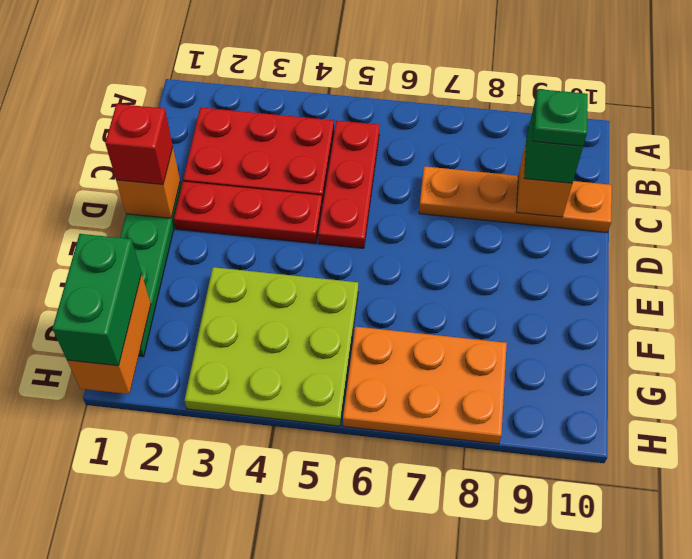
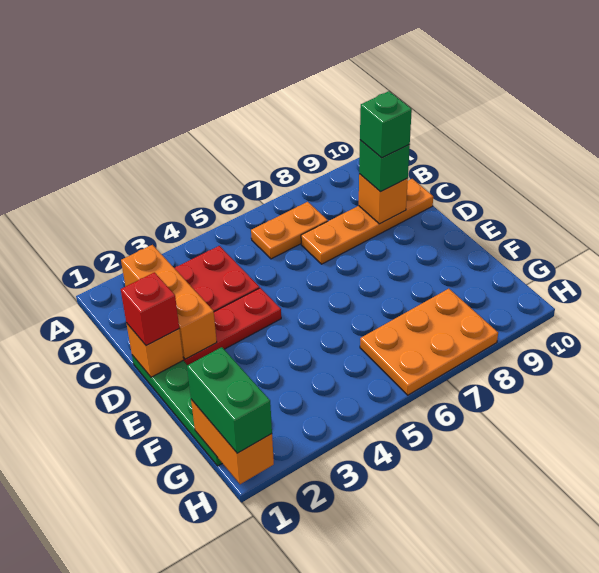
none -> orange brick B2:D2 level 2
red plate B5:D5 level 1 -> none
none -> orange plate B6:B7 level 1
green plate C9 level 4 -> green brick C9 level 4
lime plate F3:H5 level 1 -> none

